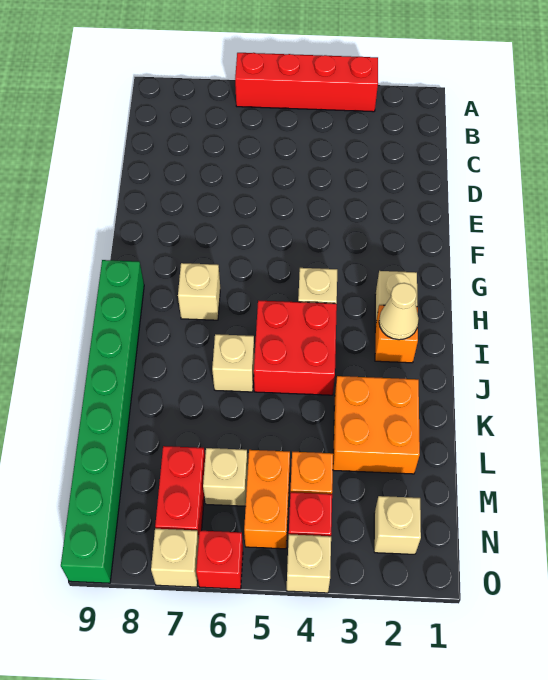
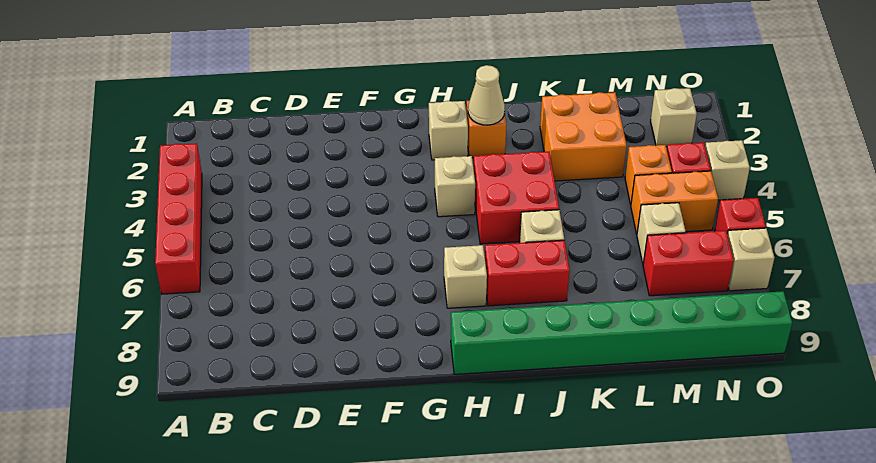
none -> red brick I7:J7 level 1

